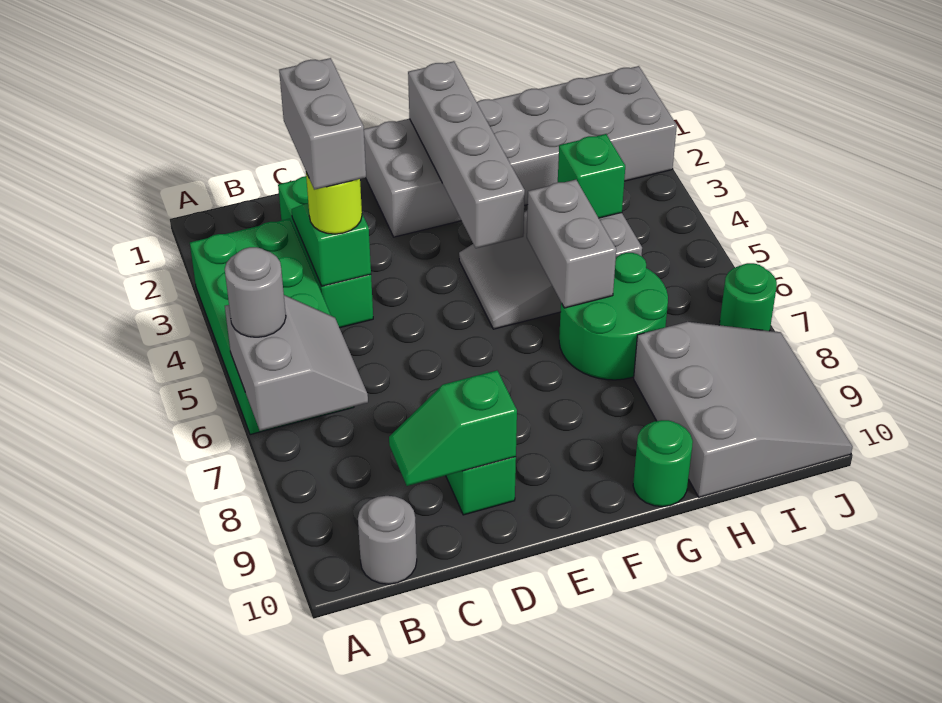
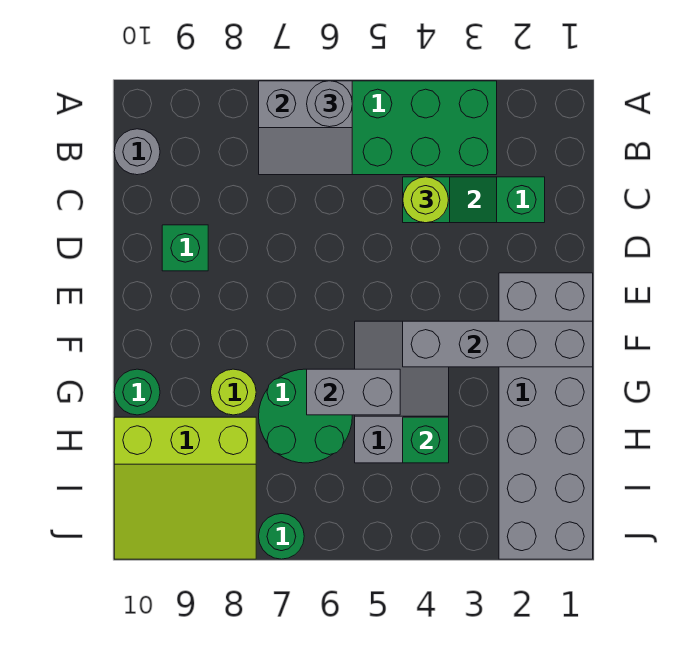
grey brick C3:C4 level 4 -> none
green slope C9:D9 level 2 top D -> none
none -> lime round brick G8 level 1
grey slope H8:J10 level 1 top H -> lime slope H8:J10 level 1 top H

